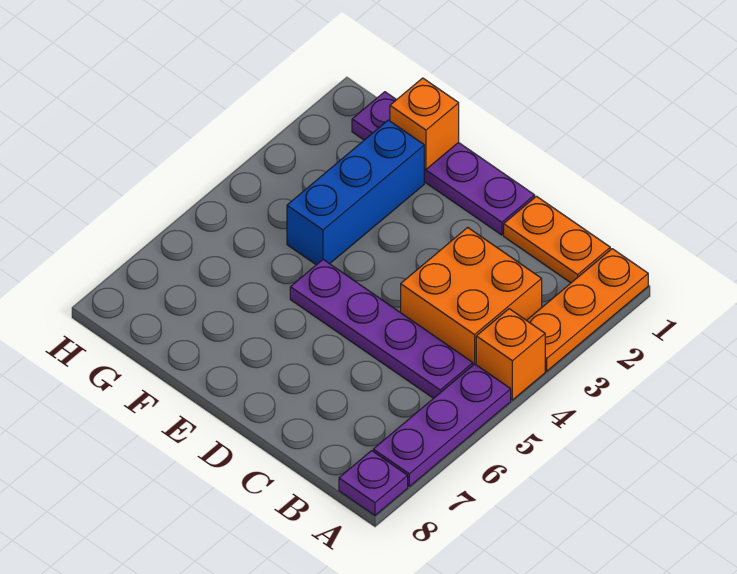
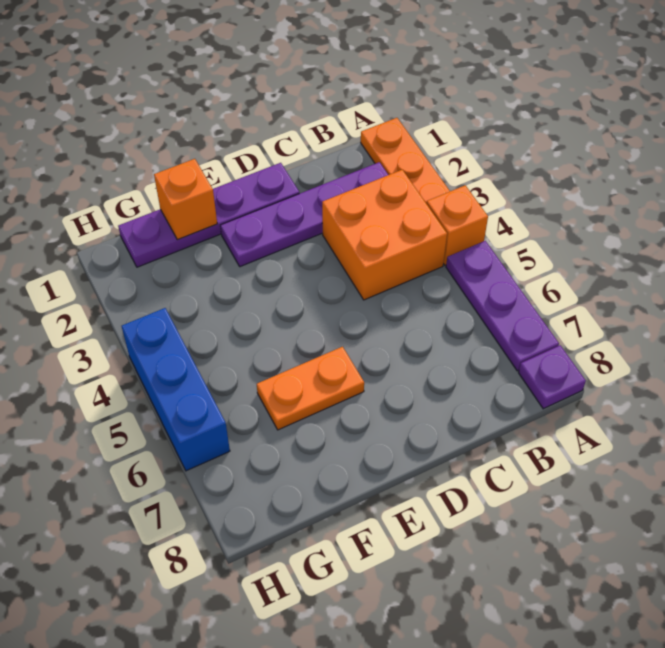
orange plate B1:C1 level 1 -> orange plate E6:F6 level 1
purple plate B5:E5 level 1 -> purple plate B2:E2 level 1
blue brick F2:F4 level 1 -> blue brick H4:H6 level 1

